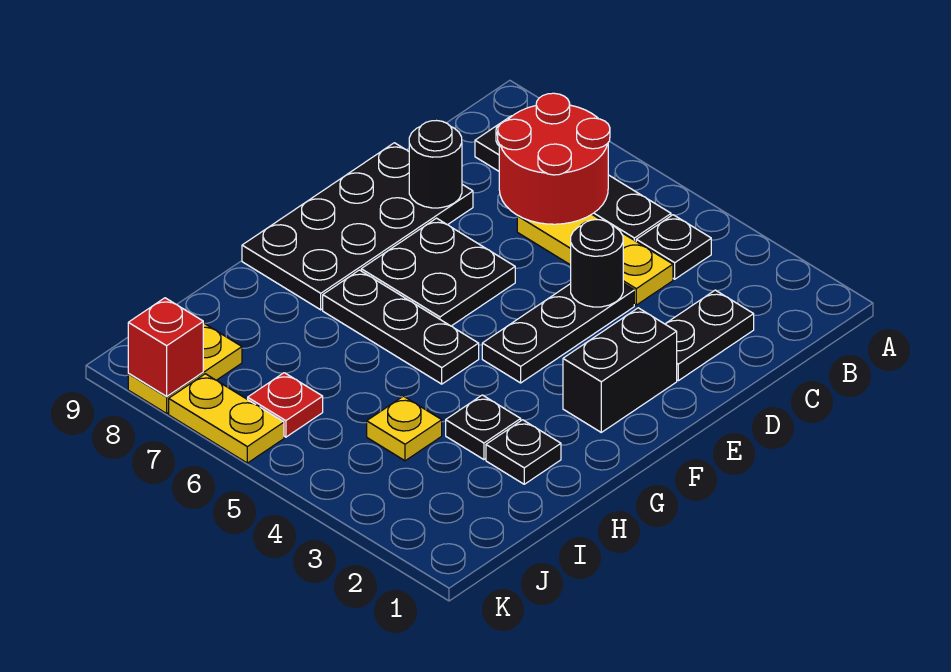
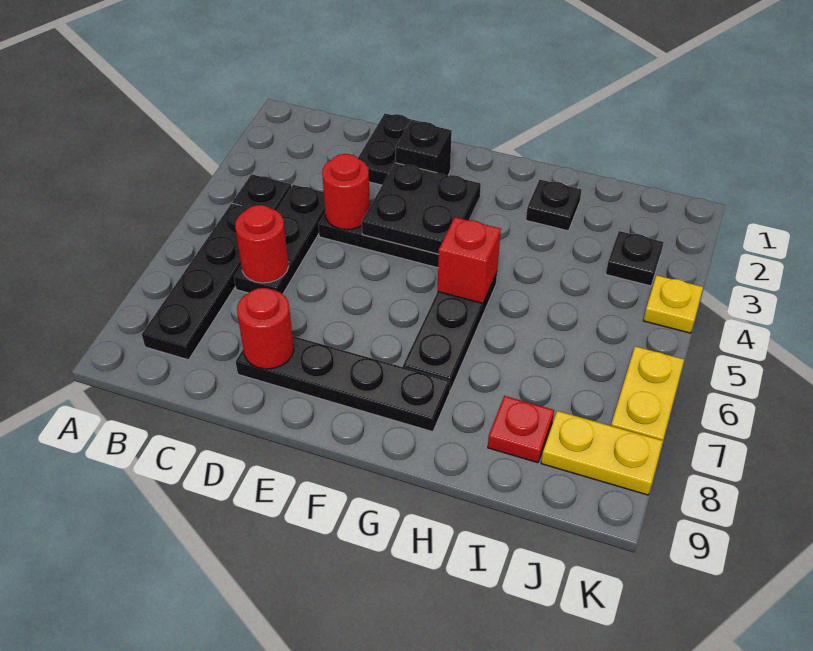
red round brick B6:C7 level 2 -> red round brick C6 level 2
black plate C2:D2 level 1 -> black plate D1:D2 level 1
yellow plate C4:C6 level 1 -> black plate C4:C6 level 1
black round brick D4 level 2 -> red round brick D4 level 2
black plate D8:G9 level 1 -> black plate D8:G8 level 1
black round brick D8 level 2 -> red round brick D8 level 2
black brick E2:F2 level 1 -> black brick E2 level 1
black plate E6:F7 level 1 -> black plate E3:F4 level 2
black plate H3 level 1 -> black plate J3 level 1
yellow plate I4 level 1 -> yellow plate K4 level 1
red plate J6 level 1 -> red plate I8 level 1
red brick K8 level 2 -> red brick G5 level 2

